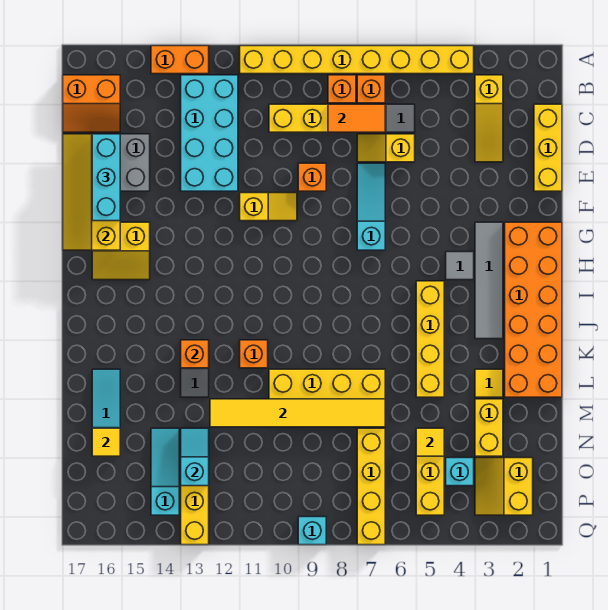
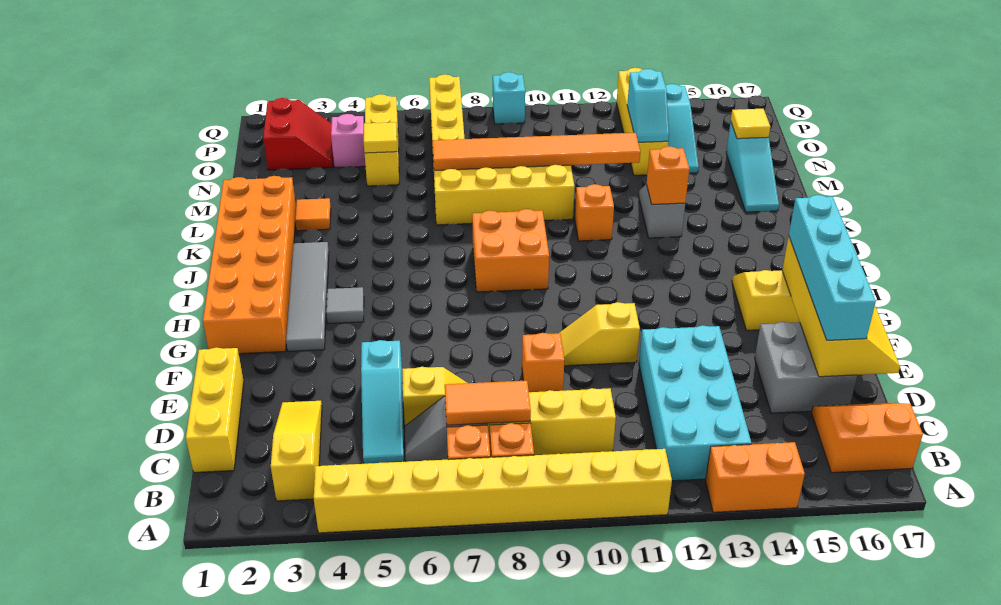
cyan brick D16:F16 level 3 -> cyan brick D16:G16 level 3
cyan slope E7:G7 level 1 top G -> cyan slope C5:E5 level 1 top E
yellow brick I5:L5 level 1 -> none
none -> orange brick I8:J9 level 1
yellow tile L3 level 1 -> orange tile L3 level 1
yellow brick M3:N3 level 1 -> none
yellow tile M7:M12 level 2 -> orange tile M7:M12 level 2
yellow slope O2:P3 level 1 top 2 -> red slope O2:P3 level 1 top 2
cyan brick O4 level 1 -> pink brick O4 level 1

